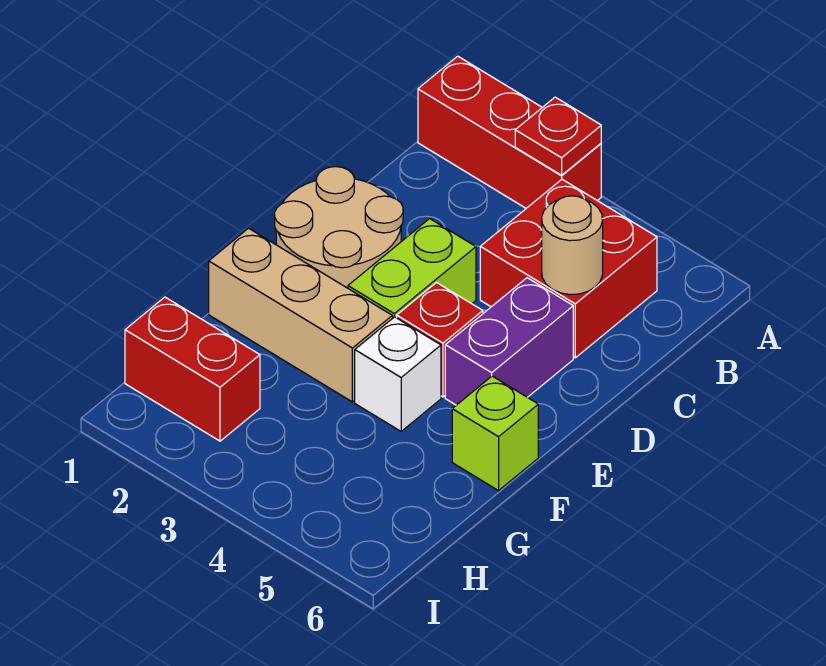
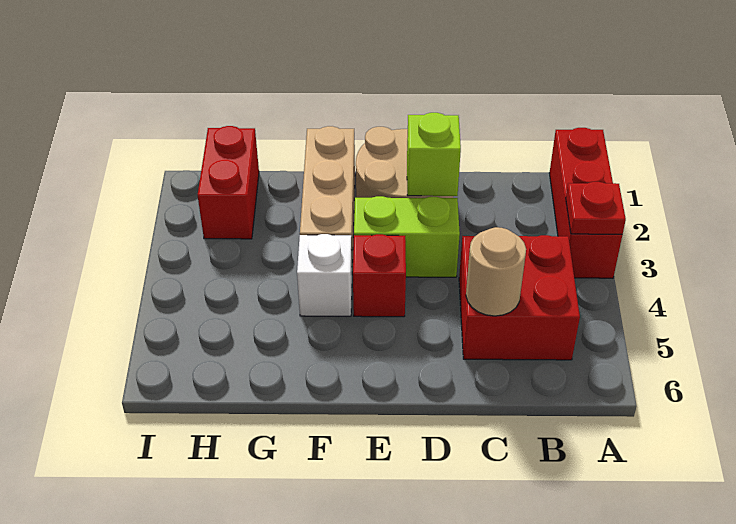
purple brick D5:E5 level 1 -> none
lime brick F6 level 1 -> lime brick D2 level 2

